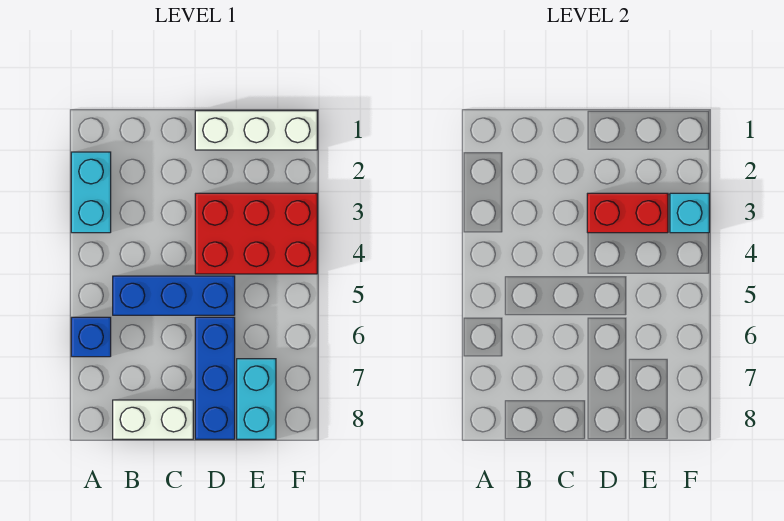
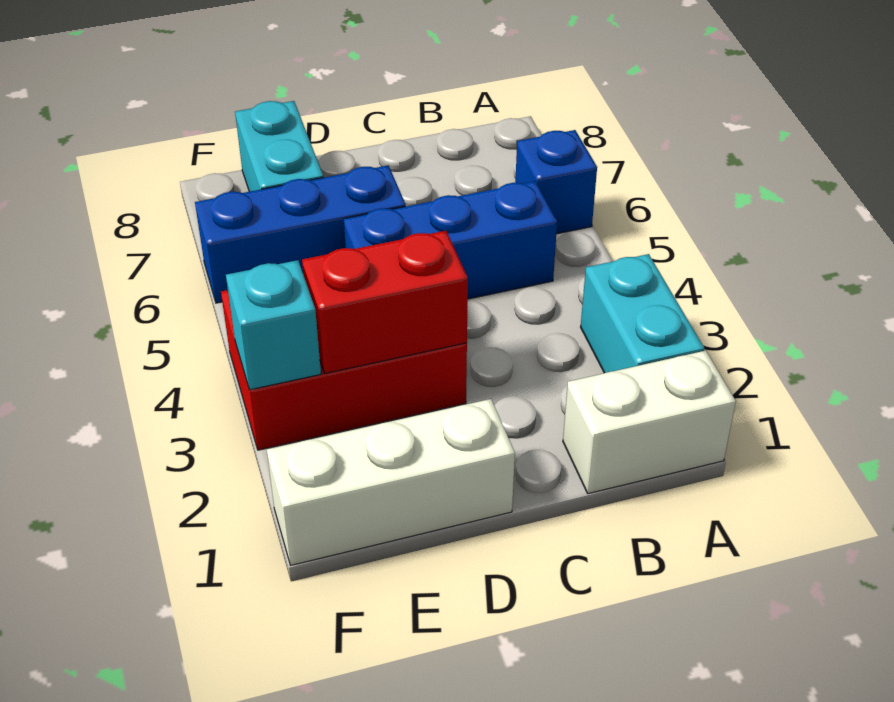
white brick B8:C8 level 1 -> white brick A1:B1 level 1
blue brick D6:D8 level 1 -> blue brick D6:F6 level 1

